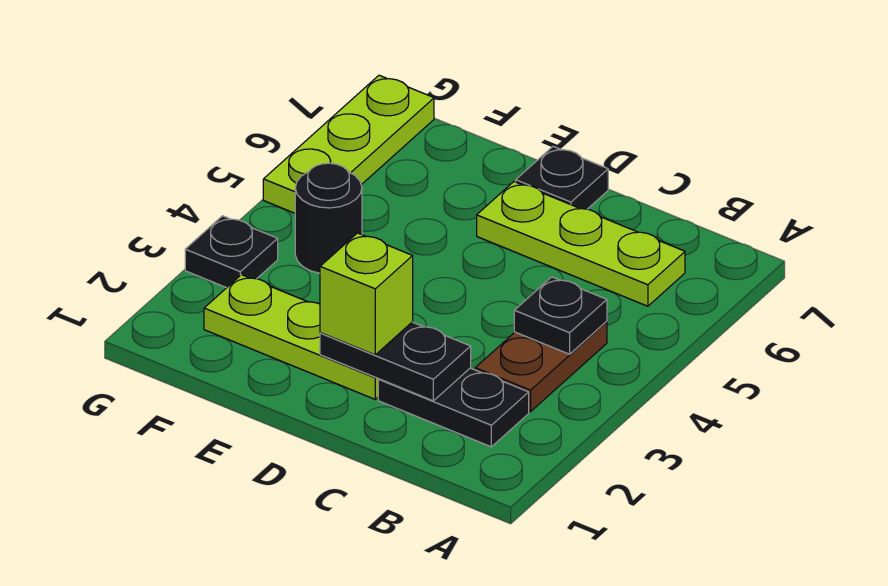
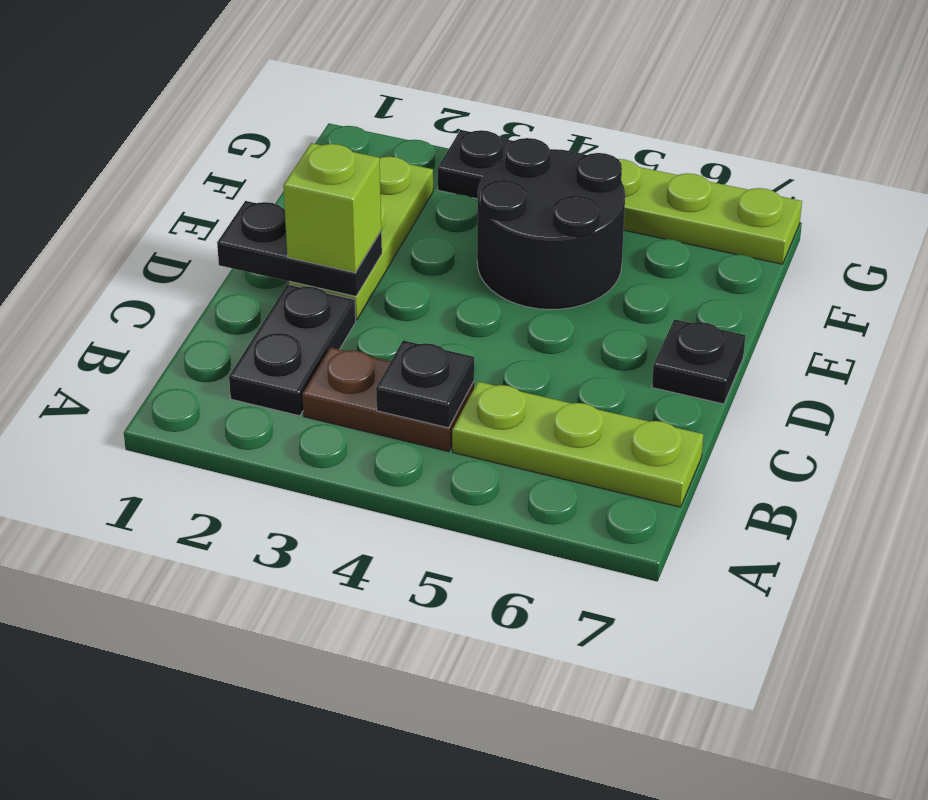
lime plate B6:D6 level 1 -> lime plate B5:B7 level 1
black plate C2:D2 level 2 -> black plate D1:D2 level 2
black round brick F4 level 1 -> black round brick E4:F5 level 1

